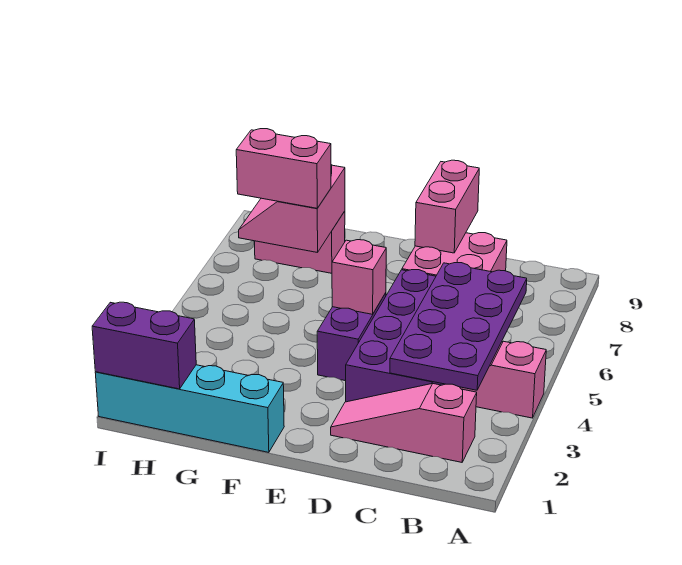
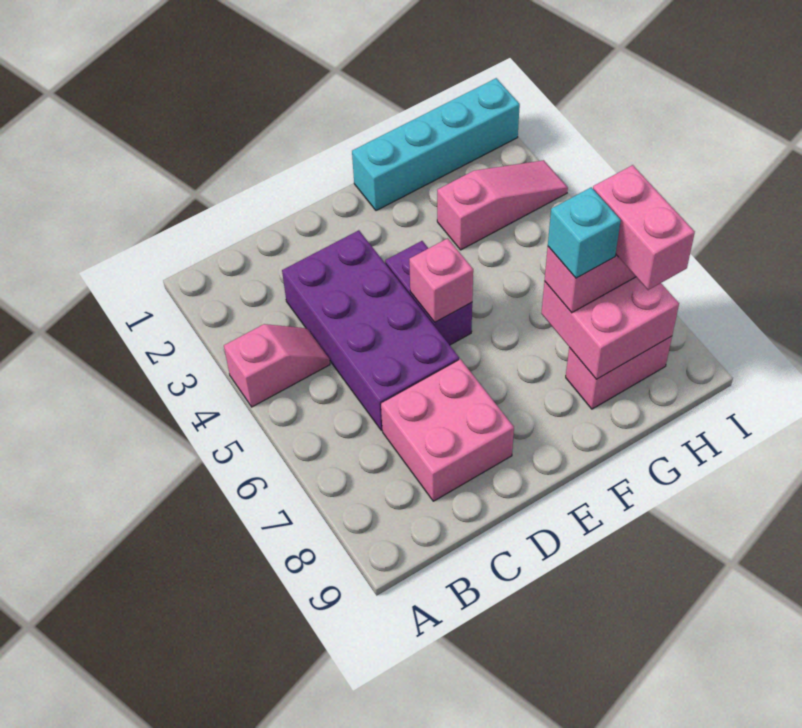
pink slope B2:D2 level 1 top B -> pink slope G3:I3 level 1 top G
purple plate B3:C6 level 2 -> none
pink brick D8:D9 level 2 -> pink brick H7:H8 level 4
pink slope G7:H8 level 2 top G -> pink brick G7:H8 level 2
none -> cyan brick G7 level 4
purple brick H1:I1 level 2 -> none

